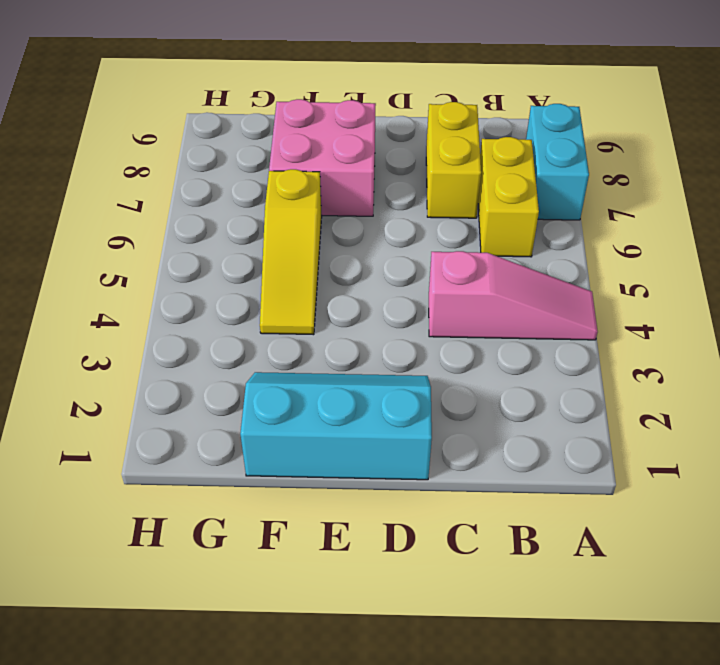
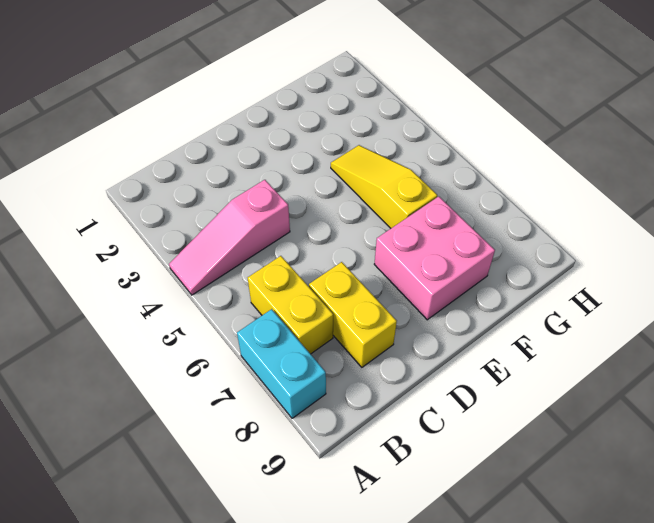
cyan slope D1:F2 level 1 top 1 -> none

